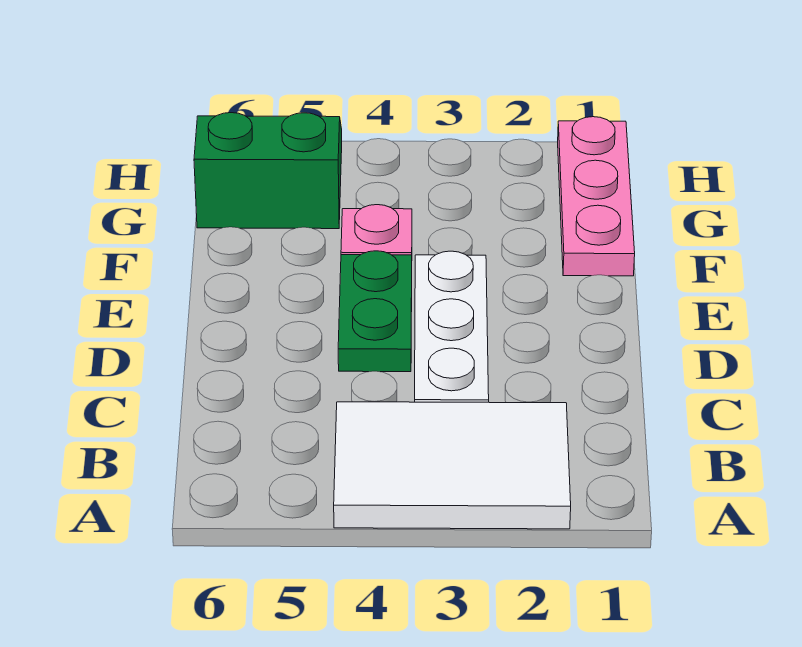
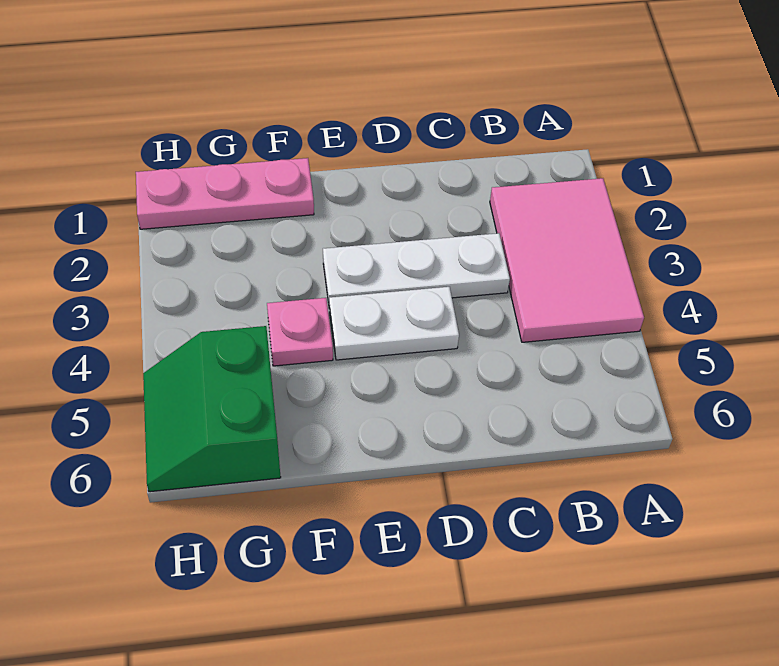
white tile A2:B4 level 1 -> pink tile A2:B4 level 1
green plate D4:E4 level 1 -> white plate D4:E4 level 1

